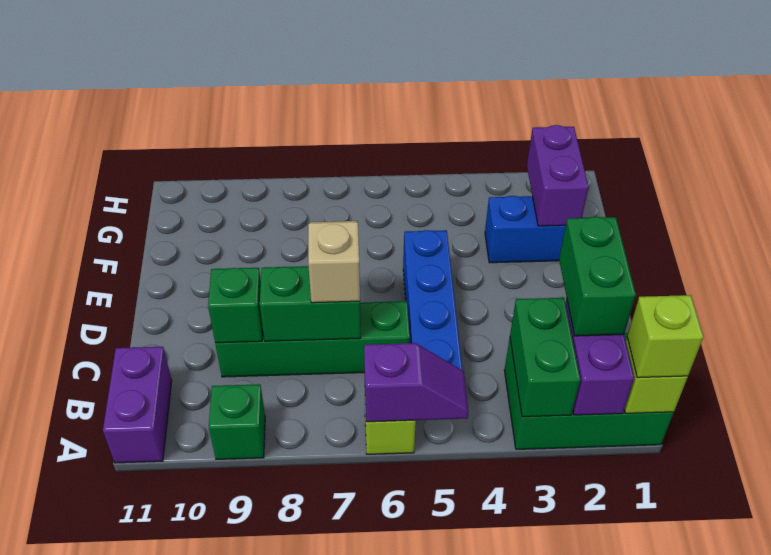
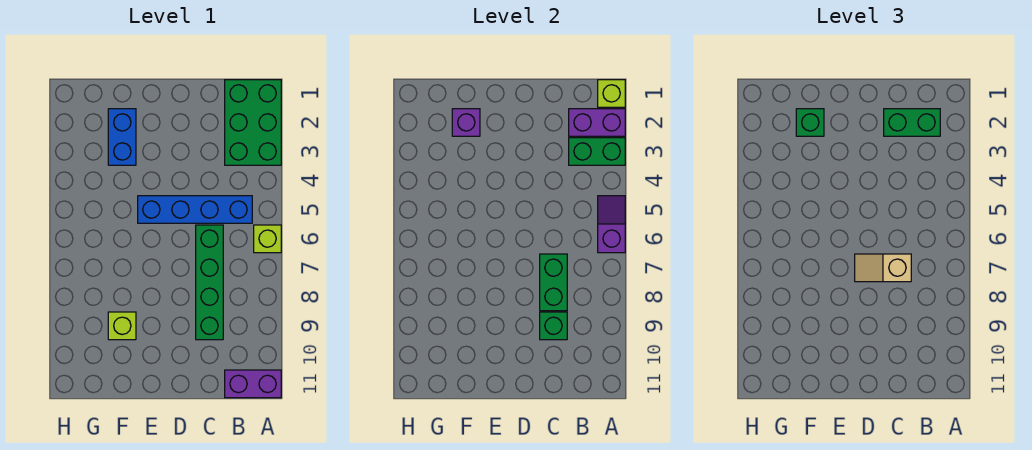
lime brick A1 level 3 -> lime brick F9 level 1
green brick A9 level 1 -> green brick F2 level 3
purple brick F2:G2 level 2 -> purple brick F2 level 2

